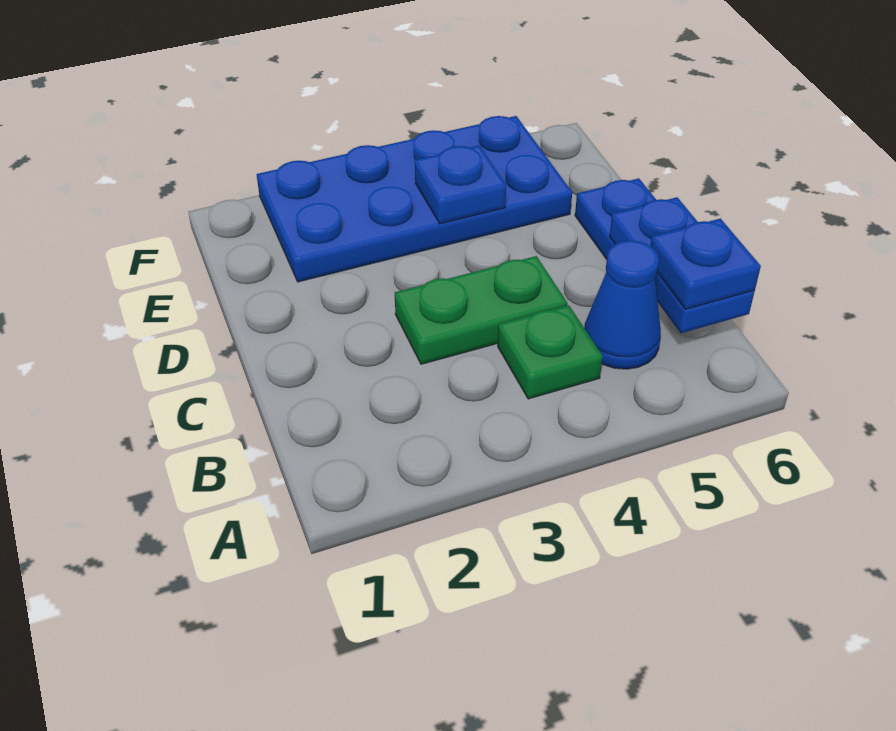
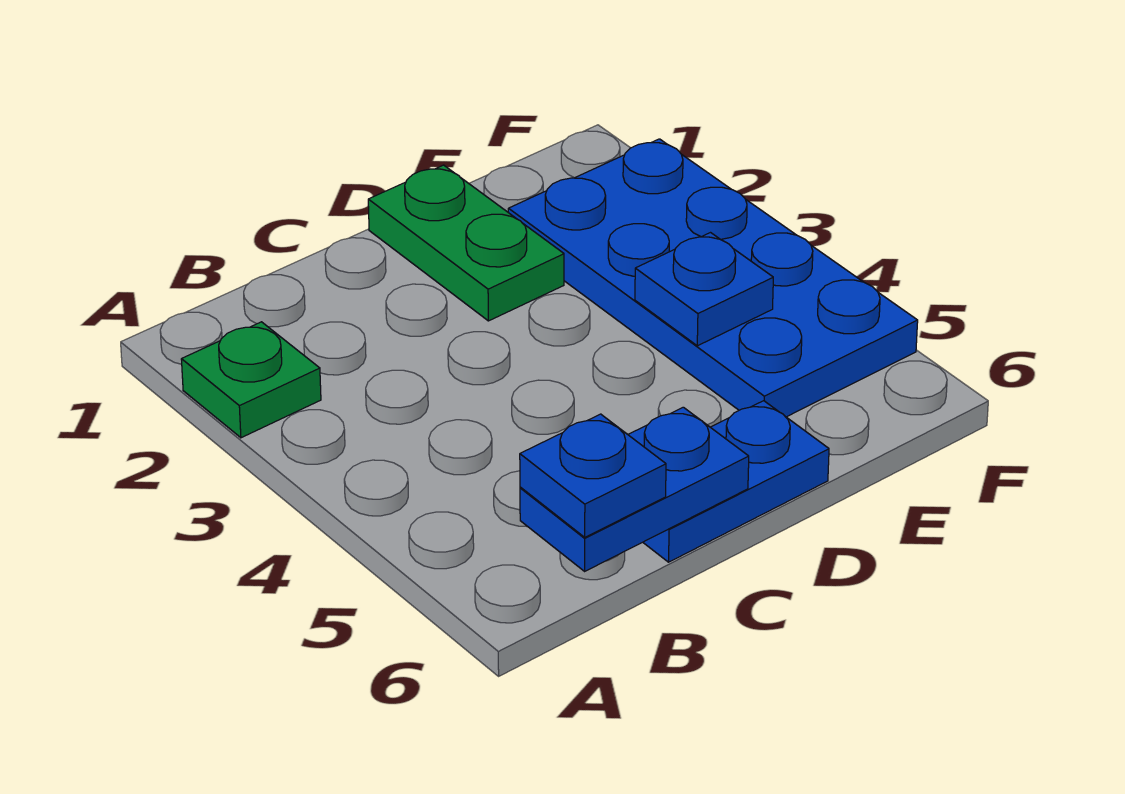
green plate B4 level 1 -> green plate A2 level 1
blue cone B5 level 1 -> none
green plate C3:C4 level 1 -> green plate D1:D2 level 1

